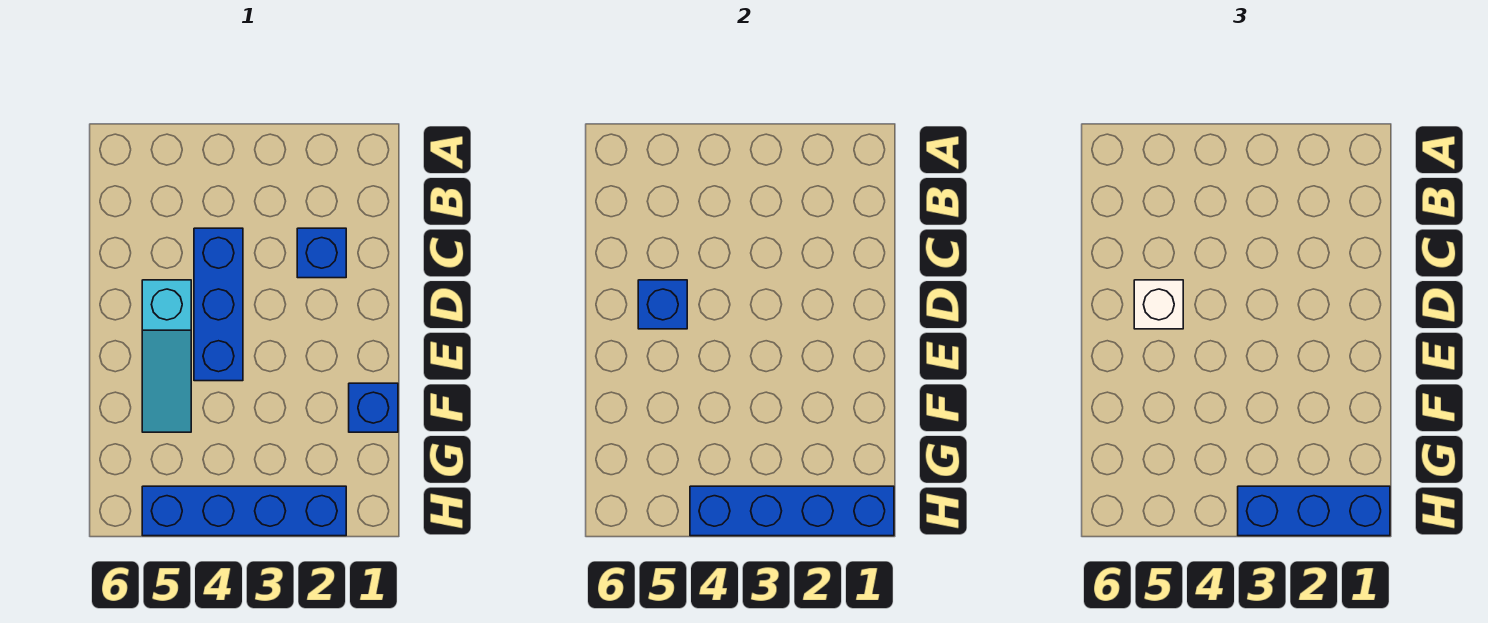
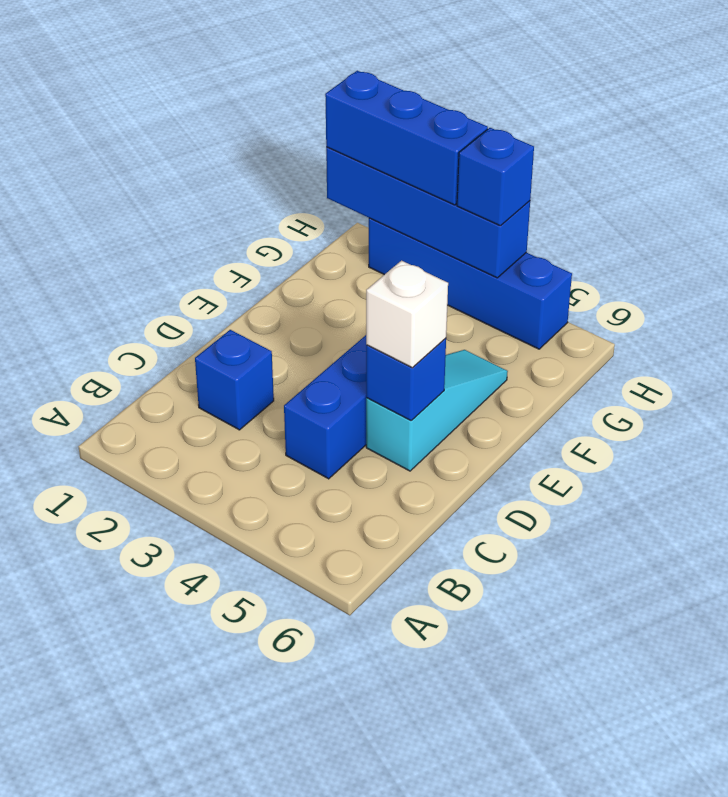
blue brick F1 level 1 -> blue brick H4 level 3

